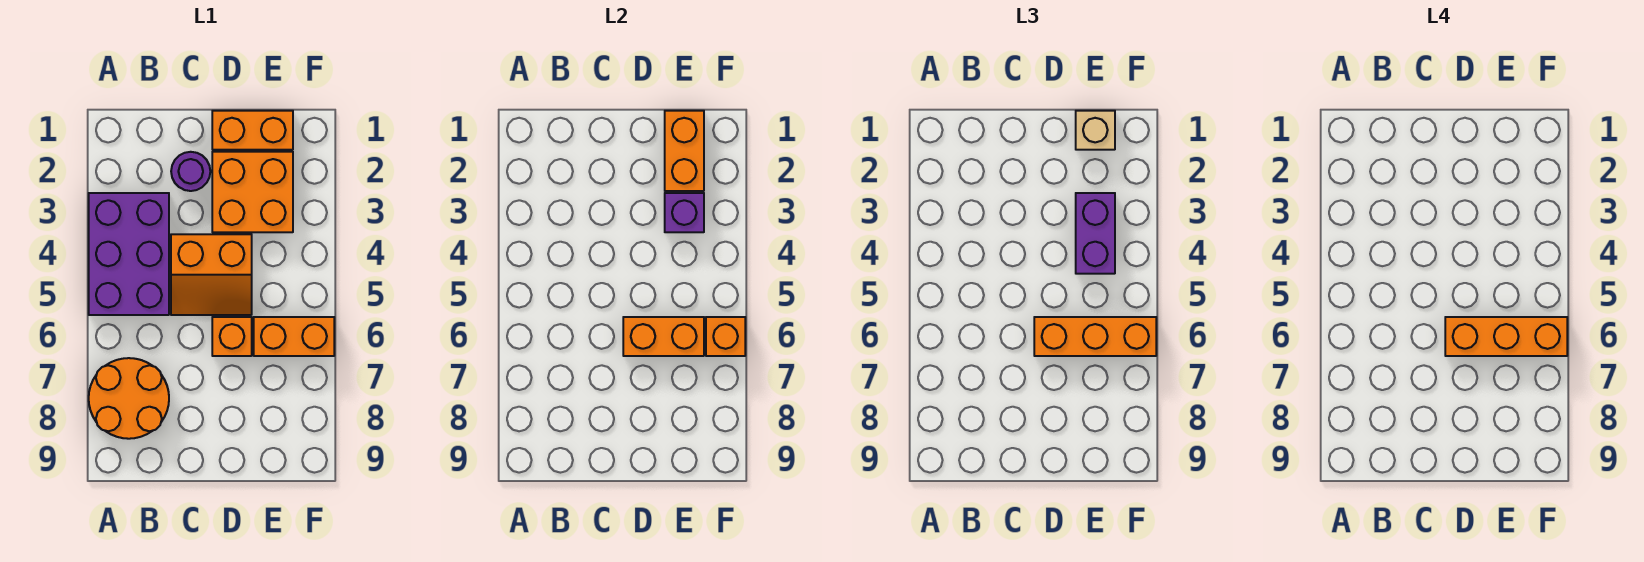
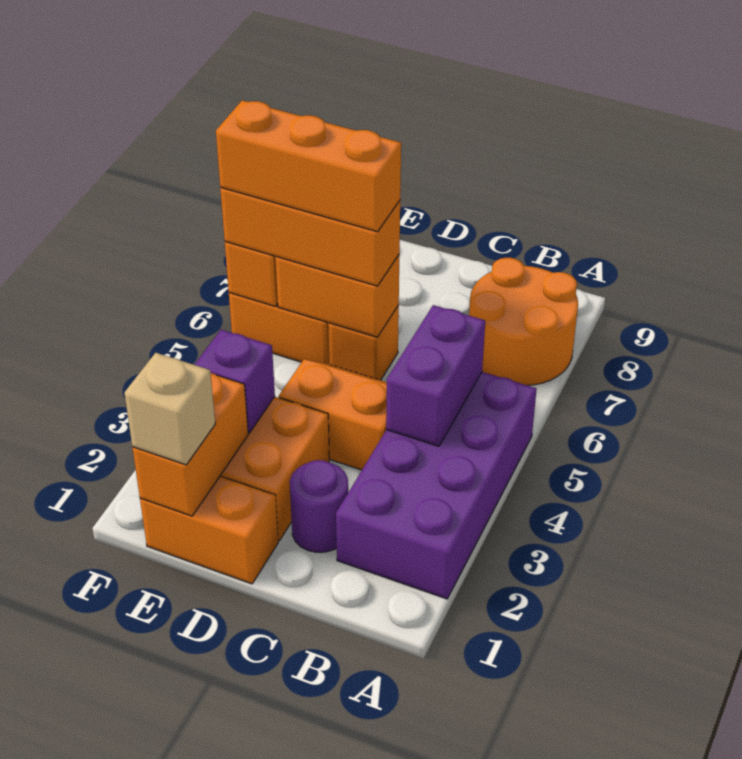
purple brick A3:B5 level 1 -> purple brick A2:B5 level 1
purple brick E3:E4 level 3 -> purple brick B4:B5 level 2

